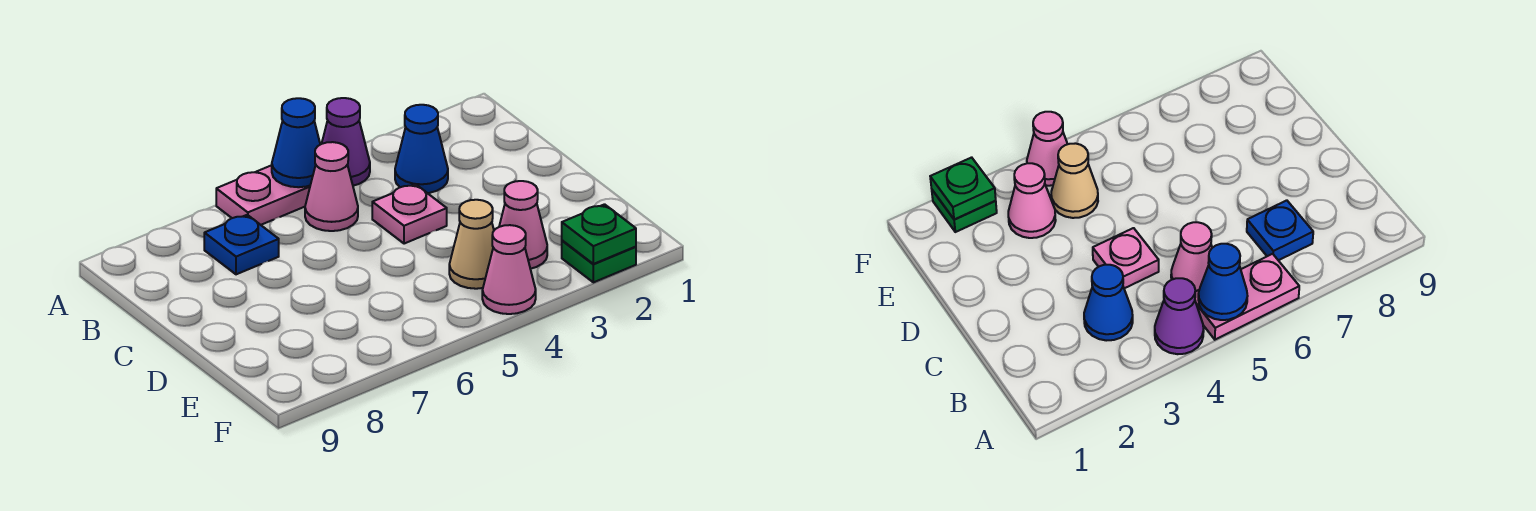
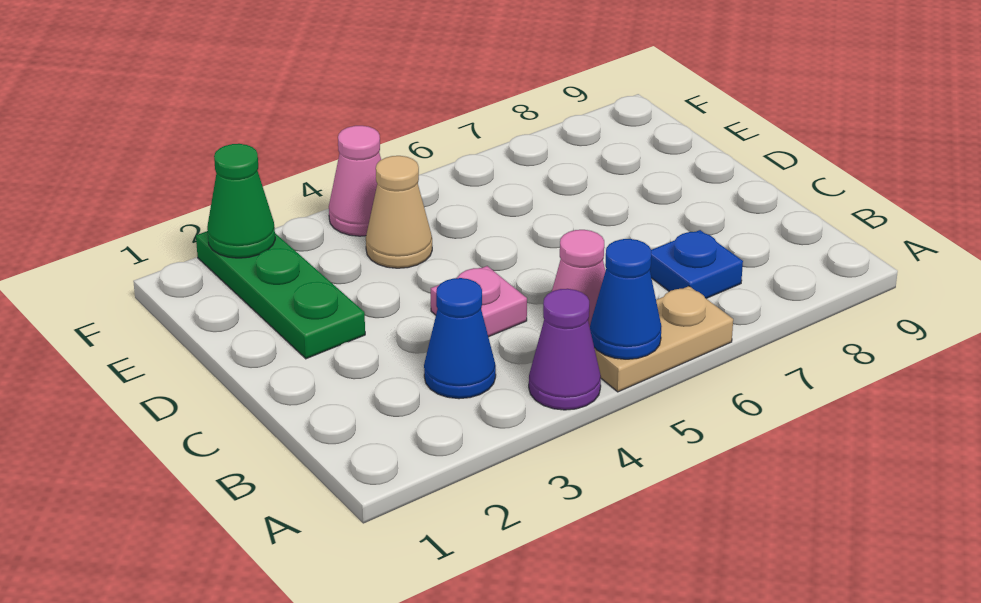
pink plate A5:A6 level 1 -> tan plate A5:A6 level 1
pink cone E3 level 1 -> none
green plate F2 level 1 -> green plate D2:F2 level 1
green plate F2 level 2 -> green cone F2 level 2

